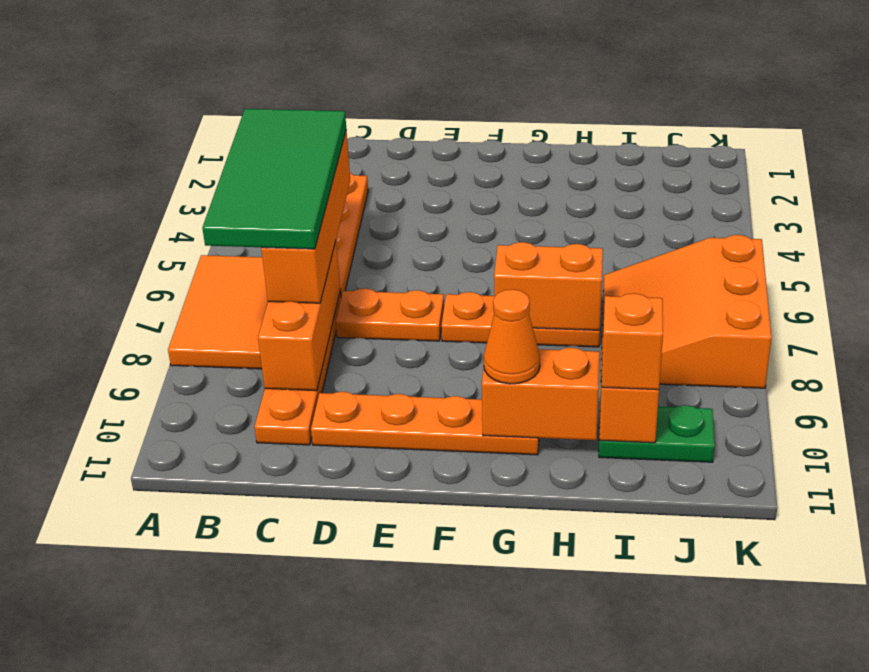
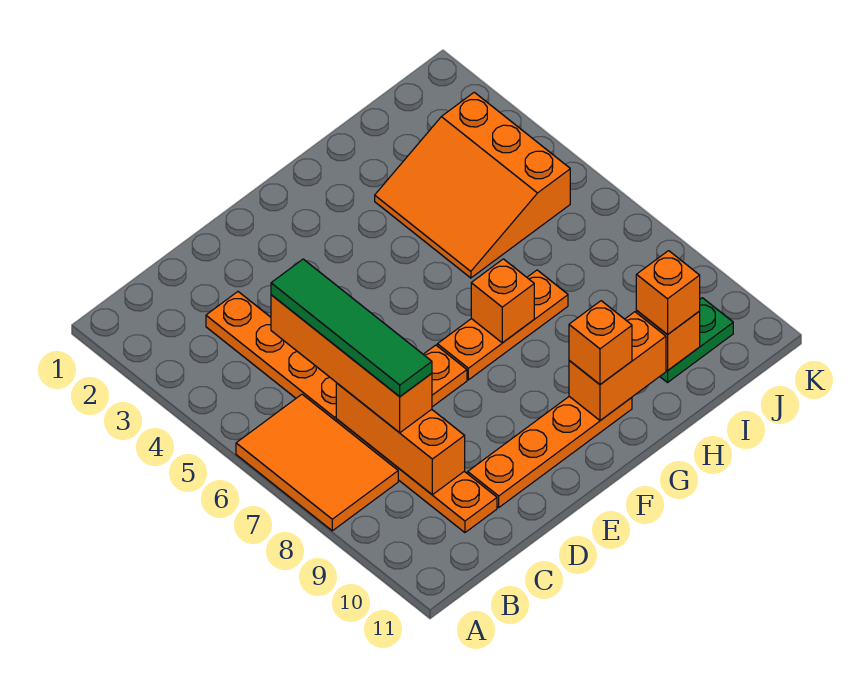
green tile B5:C8 level 4 -> green tile C5:C8 level 4
orange brick G7:H7 level 2 -> orange brick G7 level 2
orange cone G10 level 3 -> orange brick G10 level 3
orange slope I6:K8 level 1 top K -> orange slope H3:J5 level 1 top J

